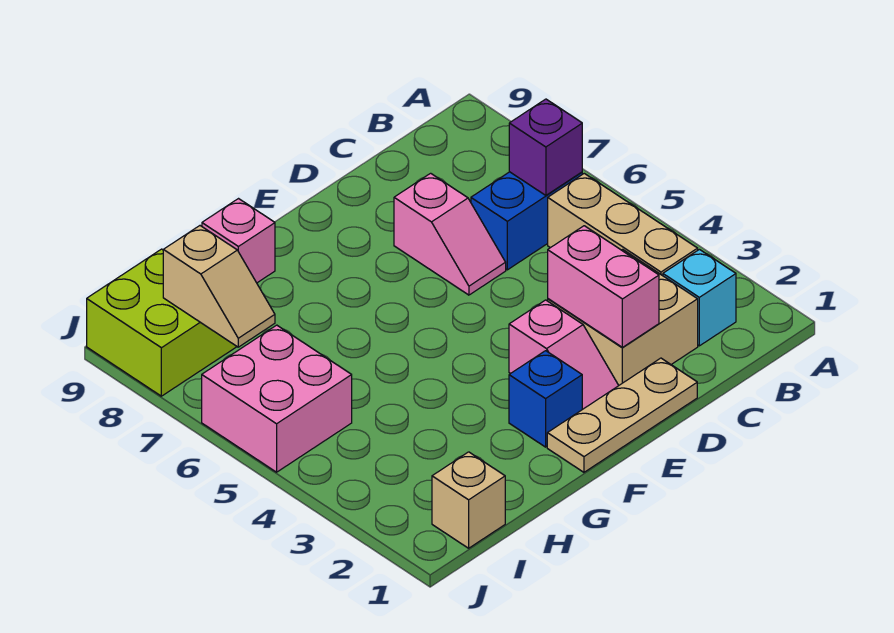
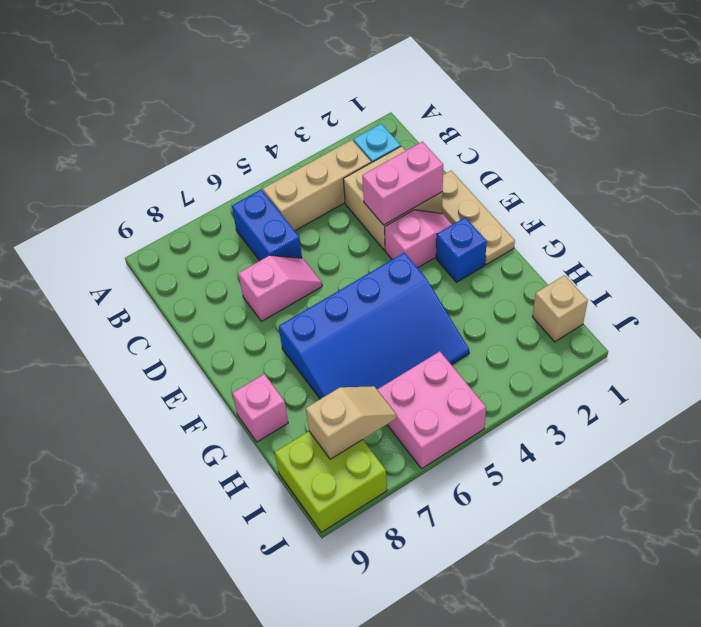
purple brick B6 level 2 -> none
none -> blue slope F4:H7 level 1 top F

